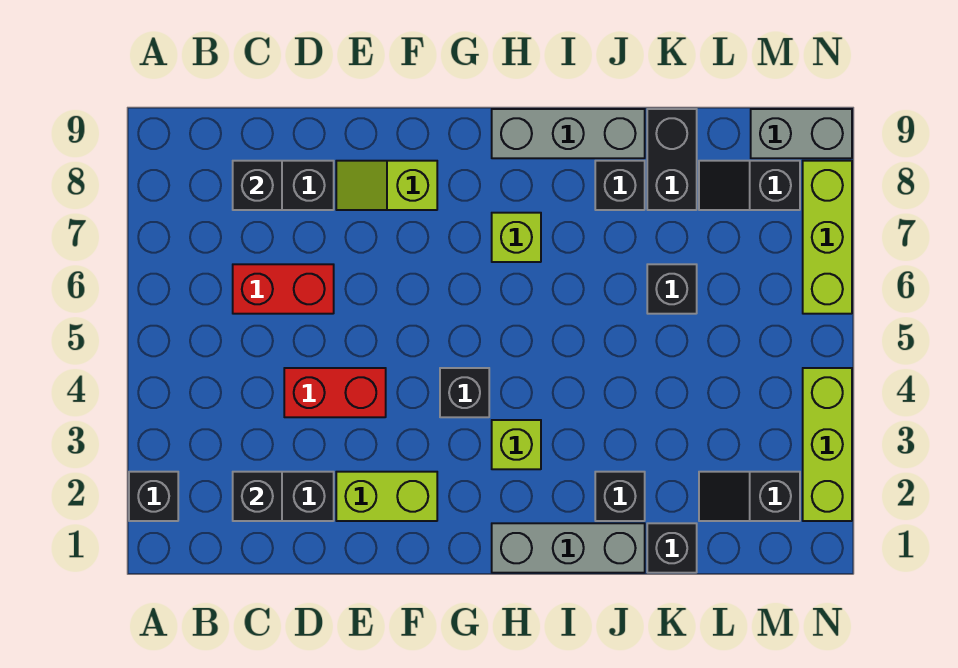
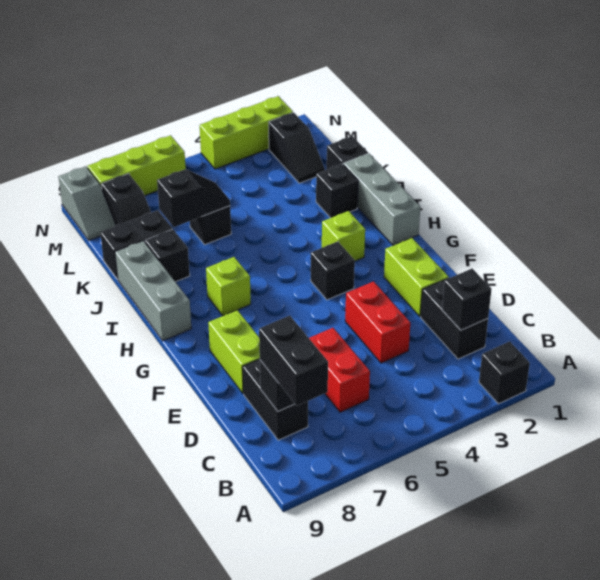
none -> black brick B8:C8 level 3
lime slope E8:F8 level 1 top F -> lime brick E8:F8 level 1
none -> black slope K6:K7 level 2 top 7
grey brick M9:N9 level 1 -> grey slope M9:N9 level 1 top N

